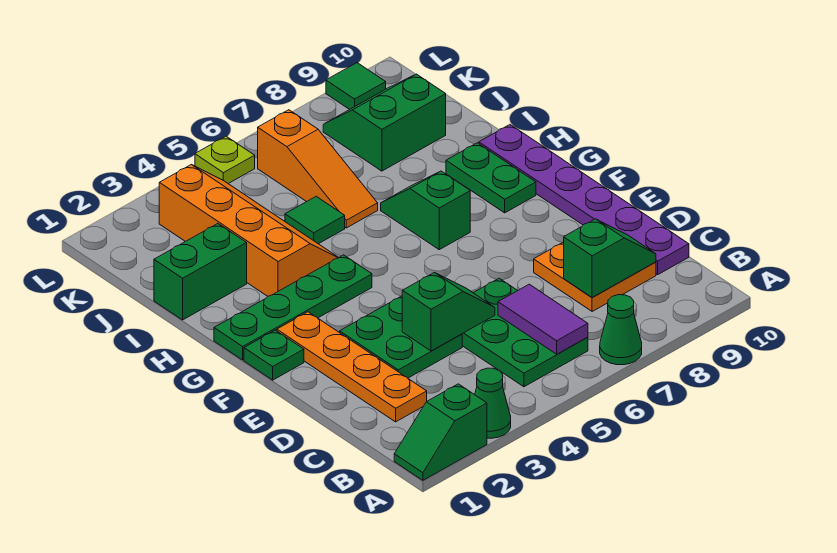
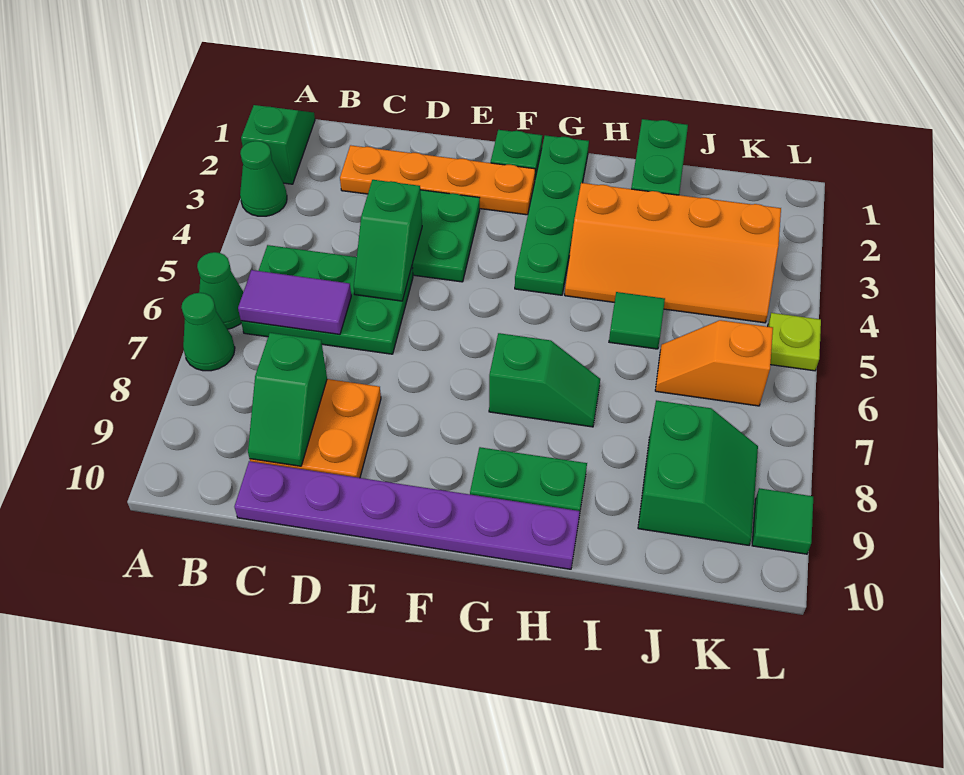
none -> green cone A6 level 1
orange slope I6:K6 level 1 top K -> orange slope J6:K6 level 1 top K

